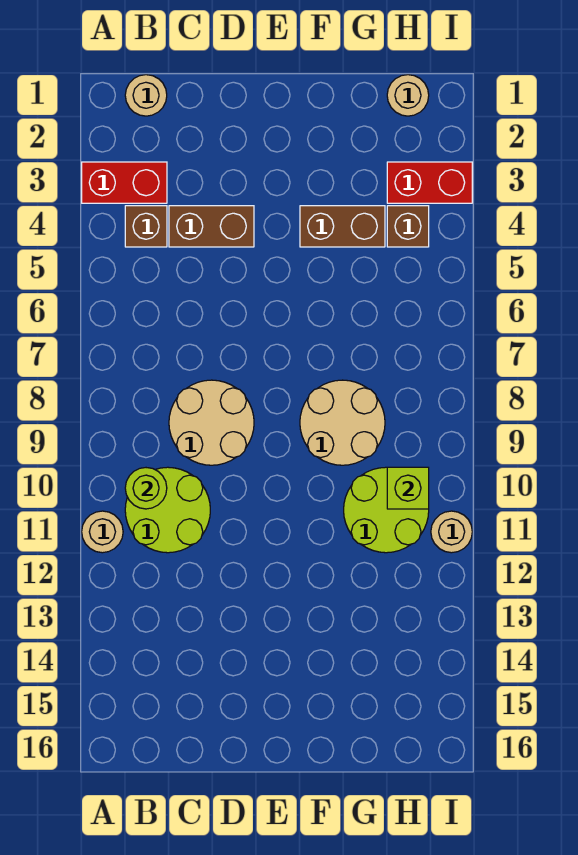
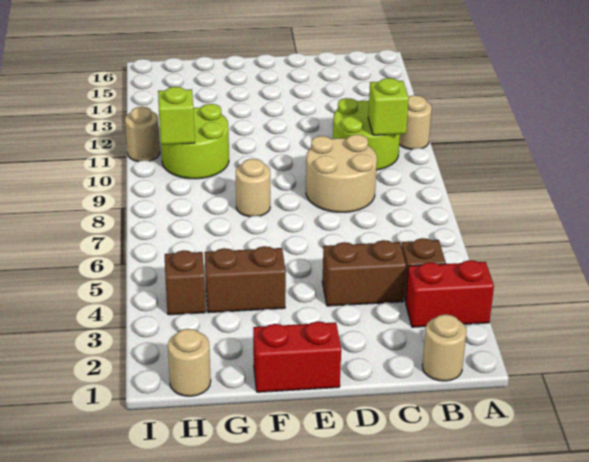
lime round brick B10 level 2 -> lime brick B10 level 2
tan round brick F8:G9 level 1 -> tan round brick F8 level 1
red brick H3:I3 level 1 -> red brick E1:F1 level 1

